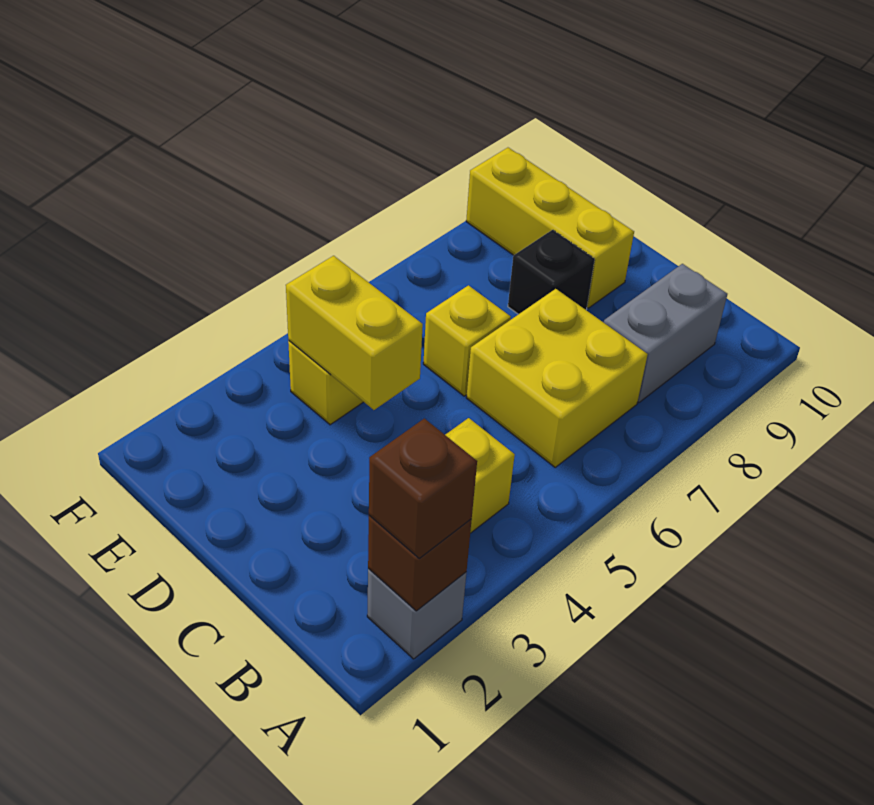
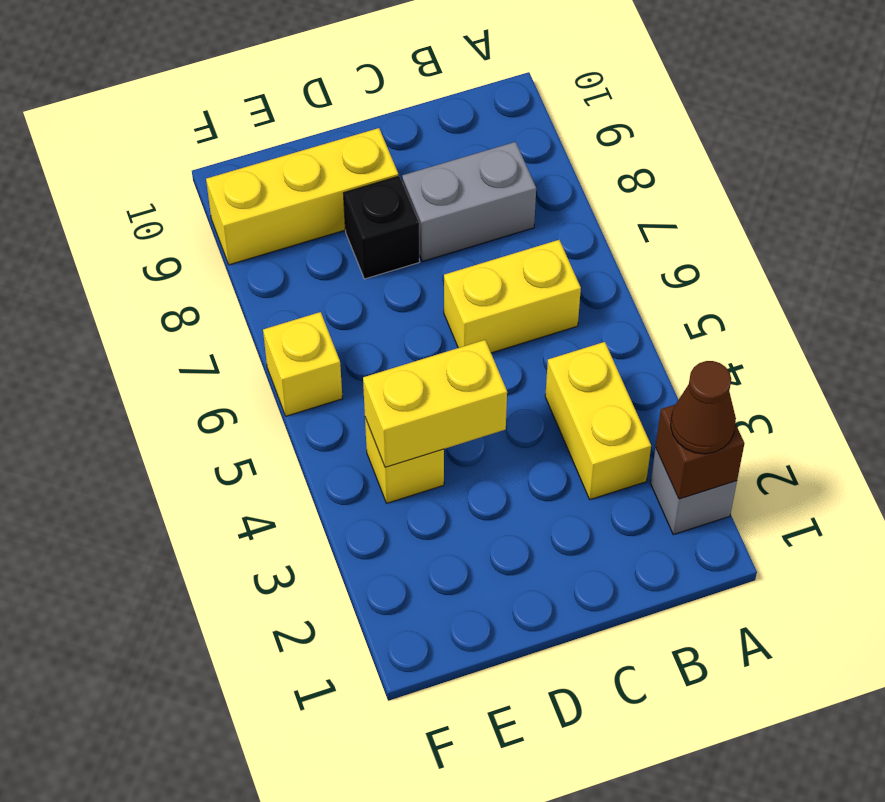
brown brick A2 level 3 -> brown cone A2 level 3
yellow brick B6:C7 level 1 -> yellow brick B6:C6 level 1
grey brick B8:B9 level 1 -> grey brick B8:C8 level 1
yellow brick D6 level 1 -> yellow brick F6 level 1

